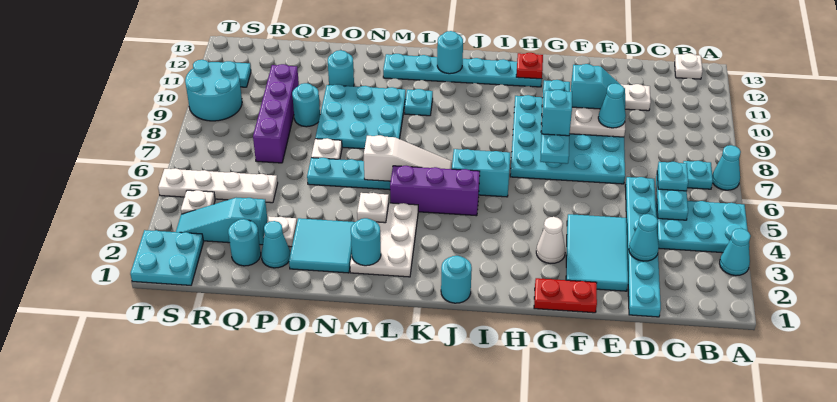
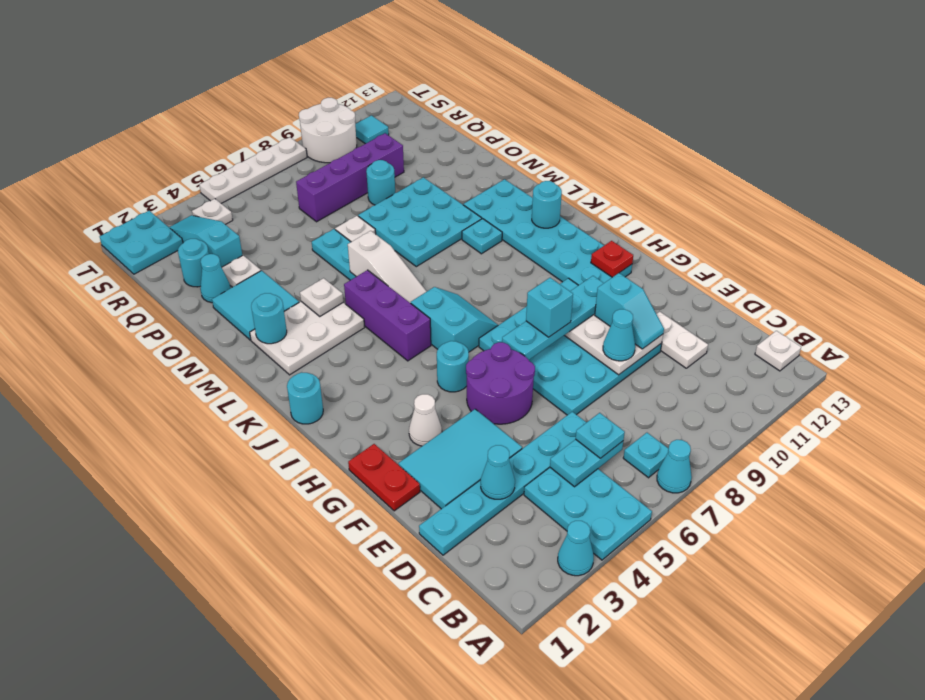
none -> purple round brick F5:G6 level 1
cyan plate H12:M12 level 1 -> cyan plate H11:M12 level 1
cyan round brick O11 level 1 -> cyan round brick H5 level 1
white plate Q5:T5 level 1 -> white plate T5:T8 level 1
cyan round brick S9:T10 level 1 -> white round brick S9:T10 level 1

